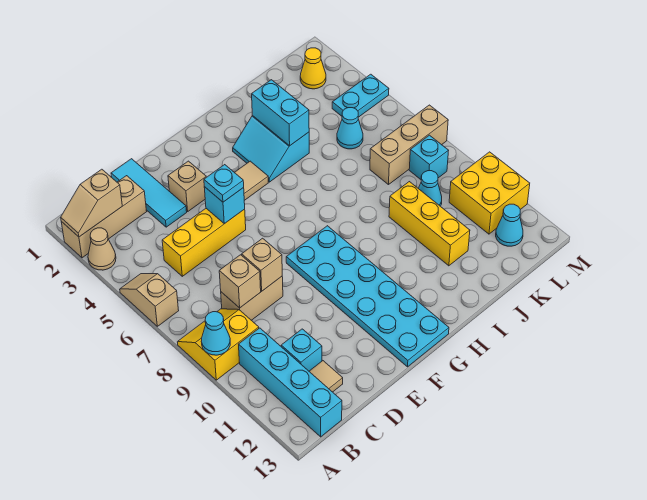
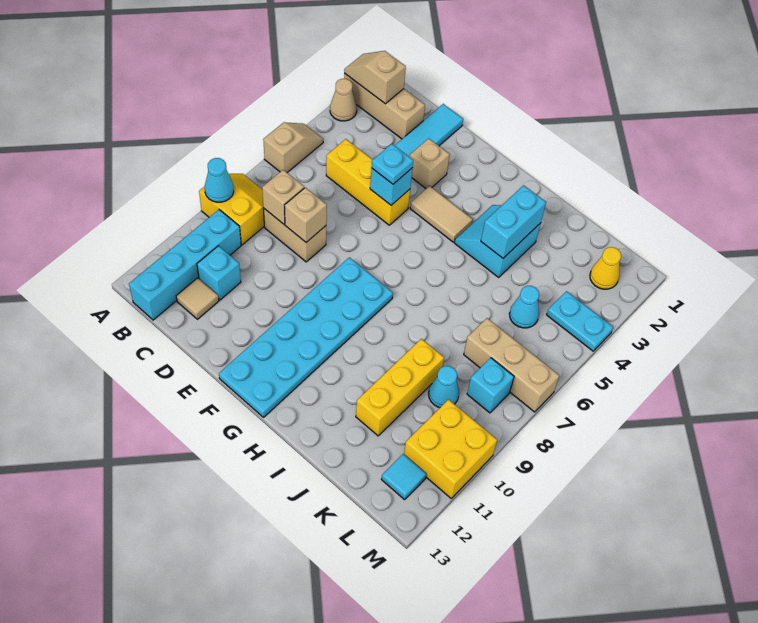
cyan cone L12 level 1 -> cyan tile L12 level 1

